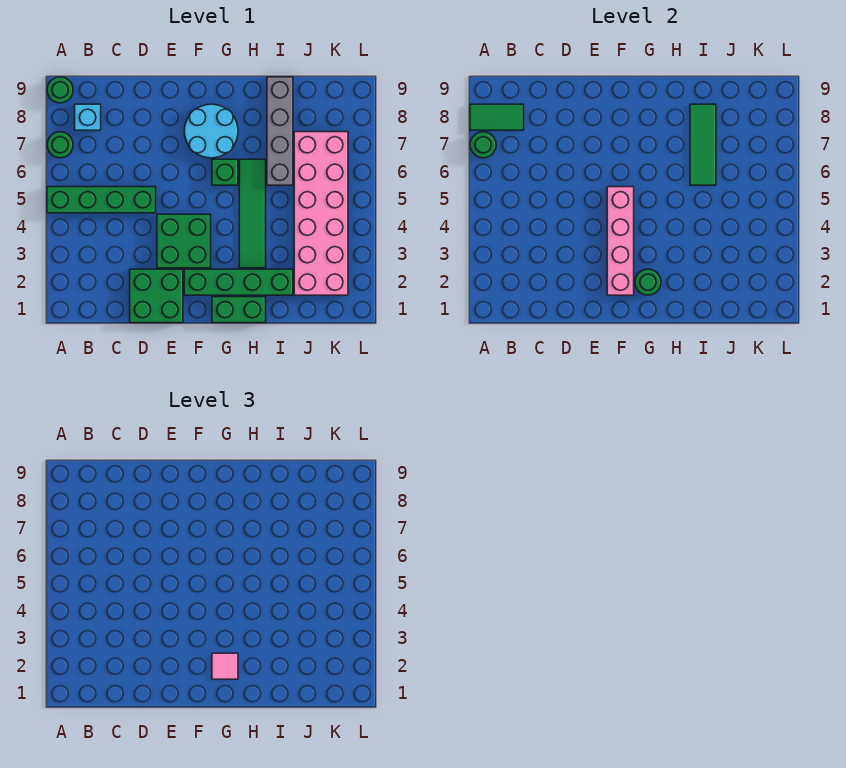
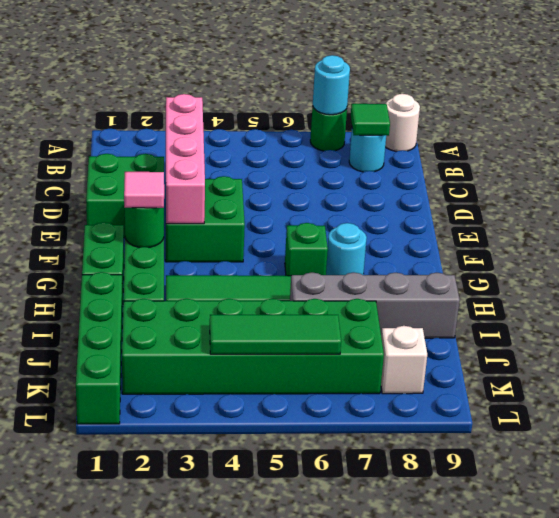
green brick A5:D5 level 1 -> green brick I1:L1 level 1
green round brick A7 level 2 -> cyan round brick A7 level 2
green tile A8:B8 level 2 -> green tile B8 level 2
green round brick A9 level 1 -> white round brick A9 level 1
cyan brick B8 level 1 -> cyan round brick B8 level 1
pink brick F2:F5 level 2 -> pink brick C3:F3 level 2
cyan round brick F7:G8 level 1 -> cyan round brick G7 level 1
green tile I6:I8 level 2 -> green tile K4:K6 level 2
pink brick J2:K7 level 1 -> green brick J2:K7 level 1
none -> white brick K8 level 1

